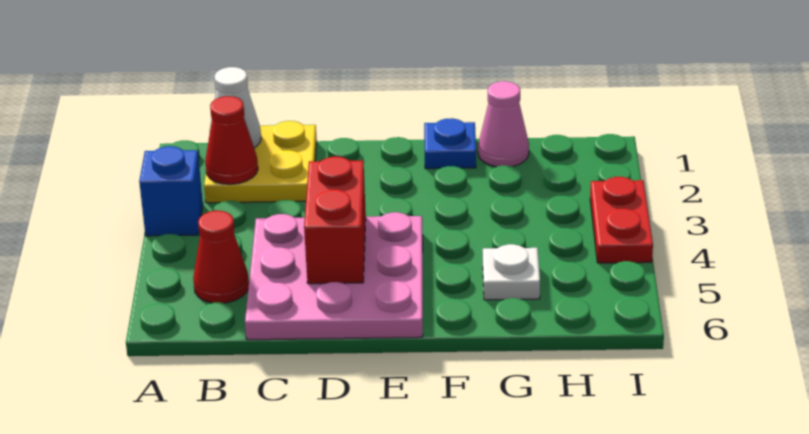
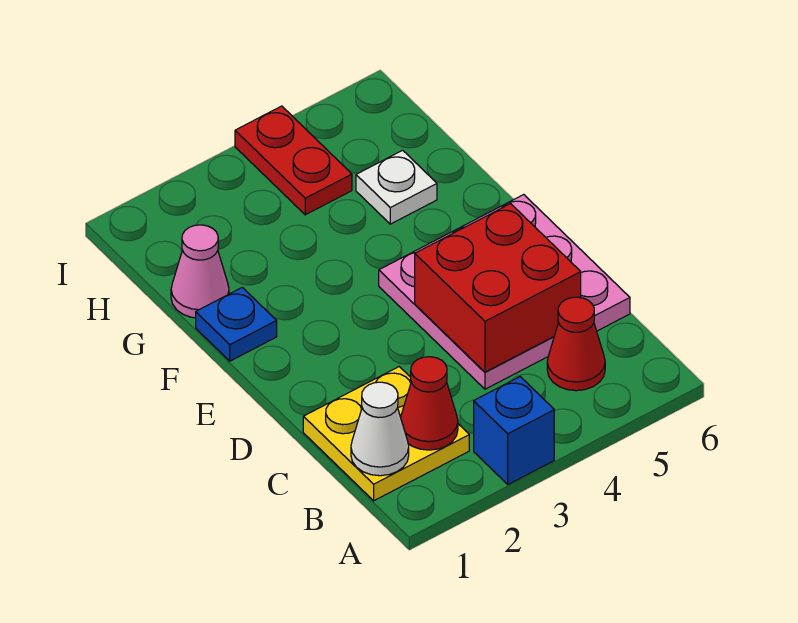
red brick D4:D5 level 2 -> red brick C4:D5 level 2
red plate I3:I4 level 1 -> red plate H4:I4 level 1

